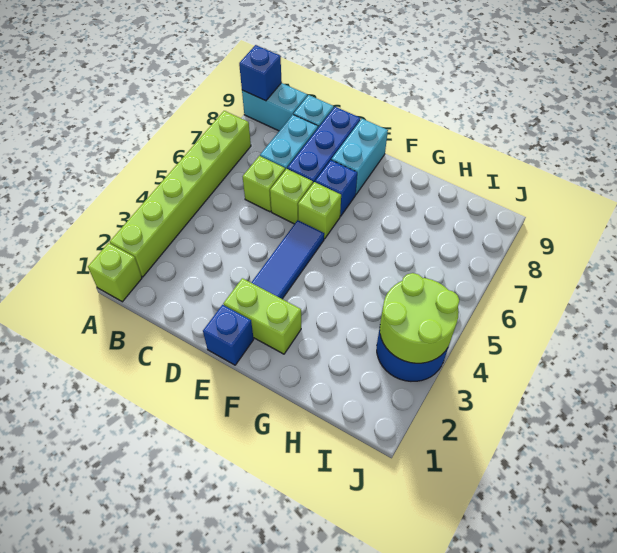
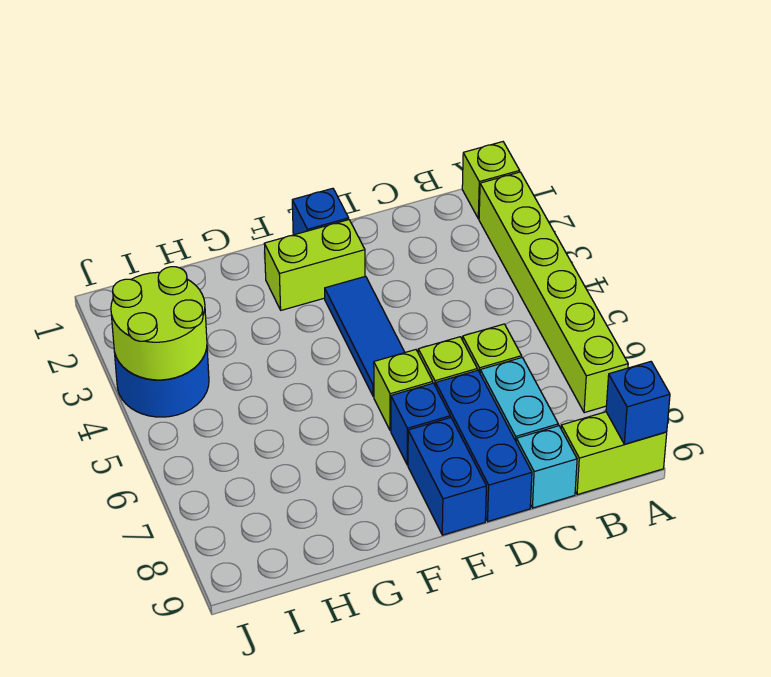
cyan brick A9:B9 level 1 -> lime brick A9:B9 level 1
cyan brick E8:E9 level 1 -> blue brick E8:E9 level 1

